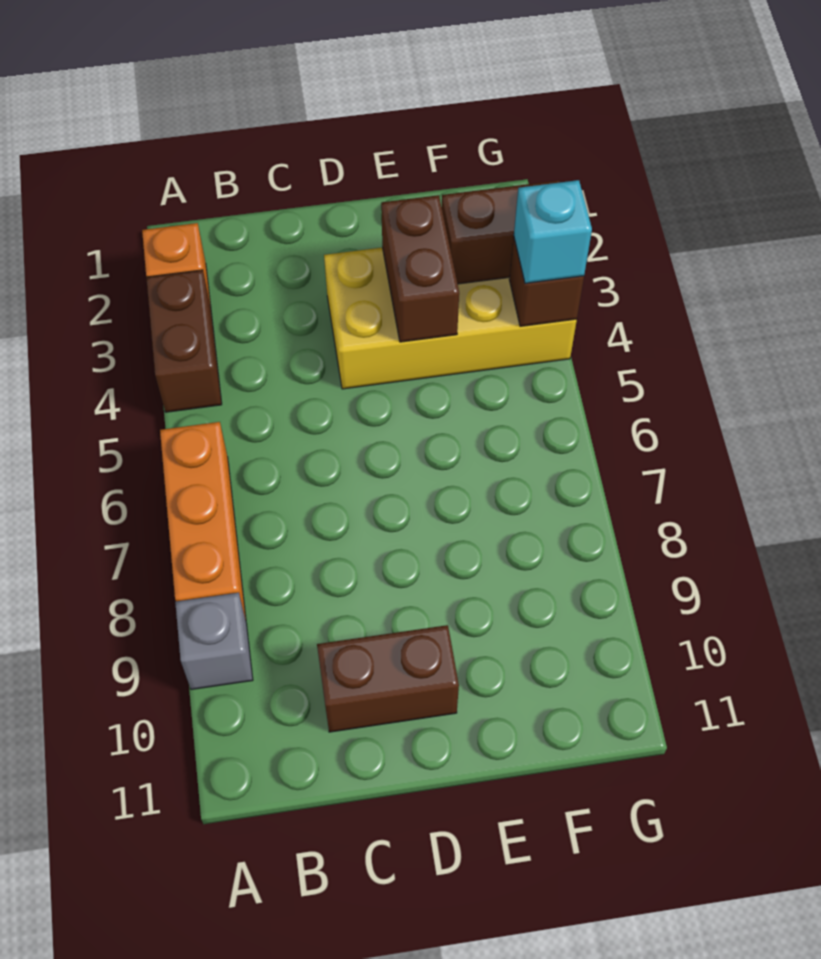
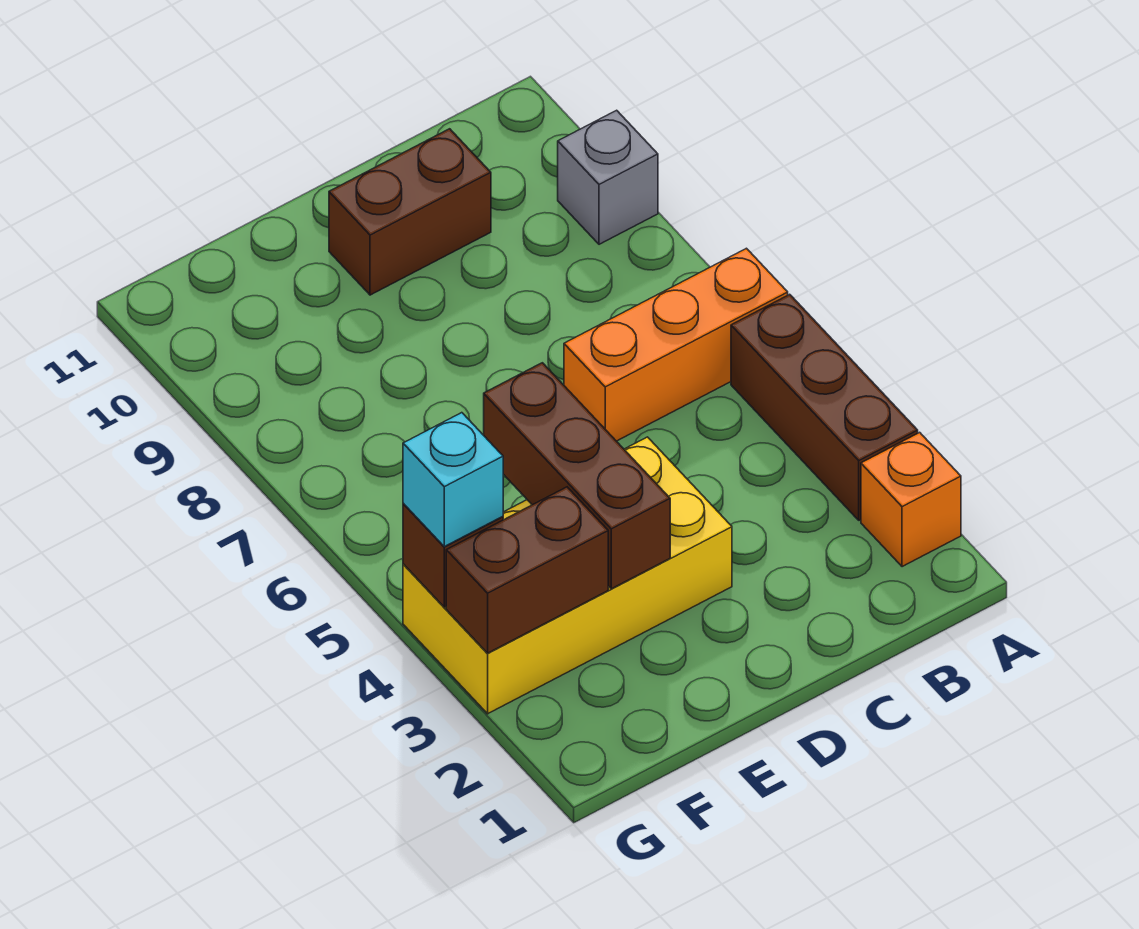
brown brick A3:A4 level 1 -> brown brick A3:A5 level 1
orange brick A6:A8 level 1 -> orange brick A6:C6 level 1
brown brick E3:E4 level 2 -> brown brick E3:E5 level 2

